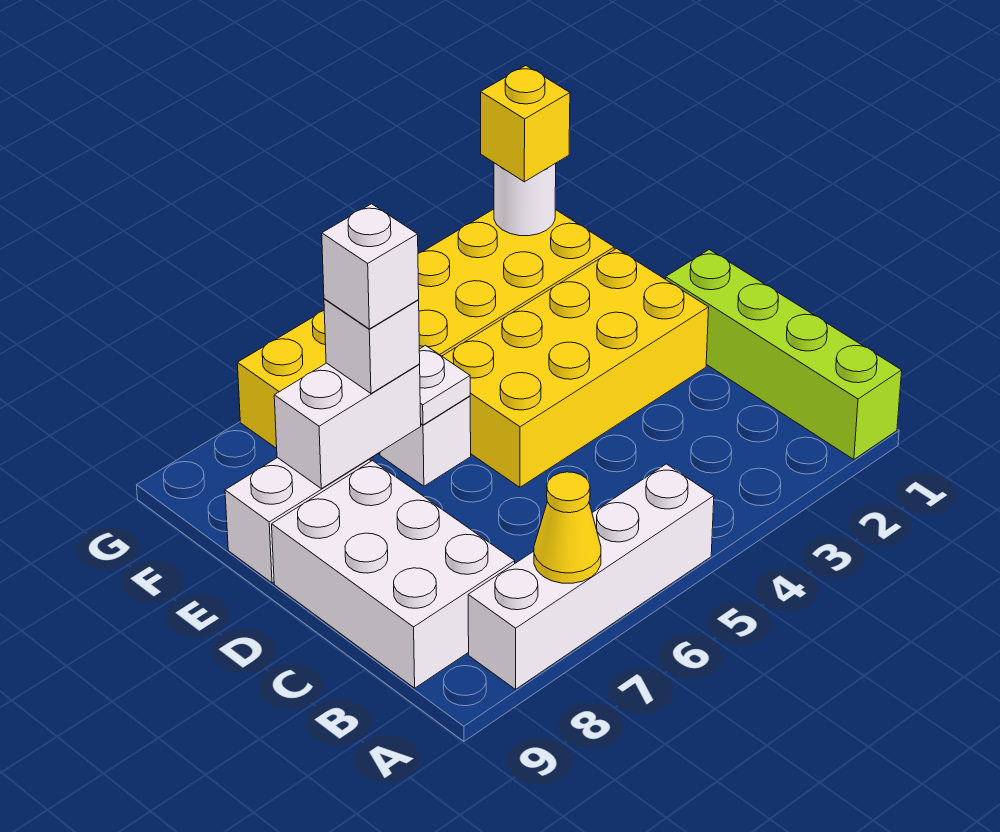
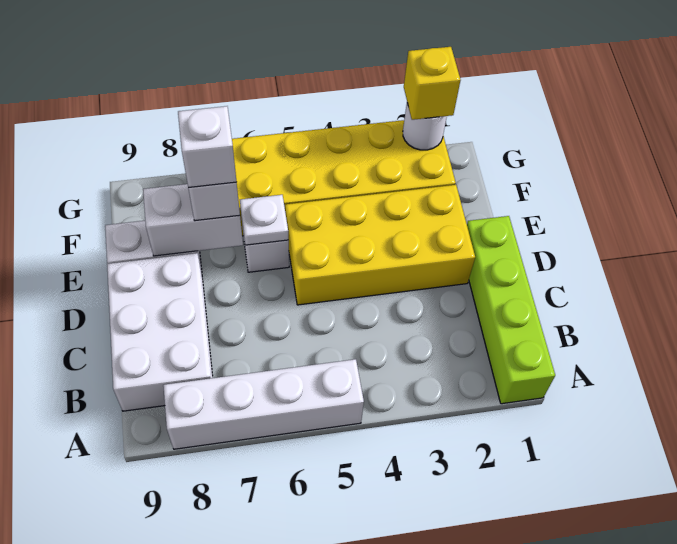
yellow cone A7 level 2 -> none

